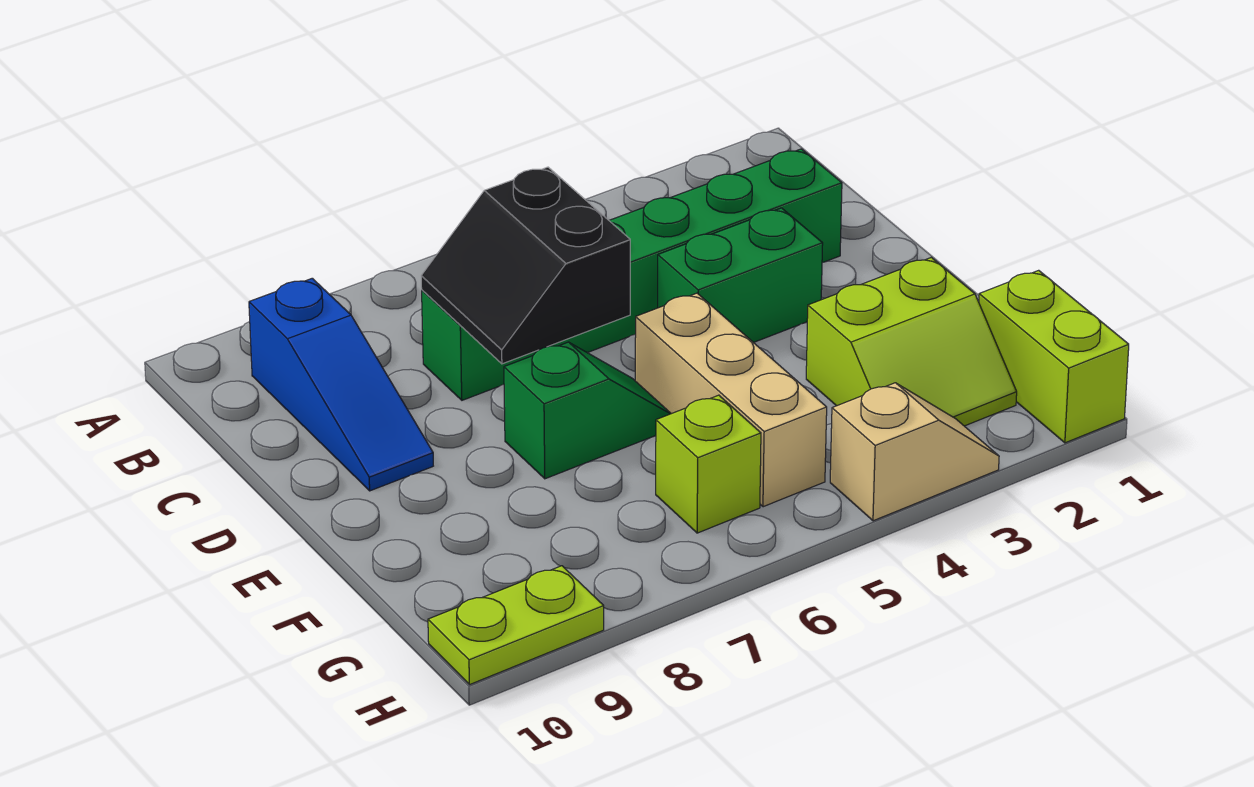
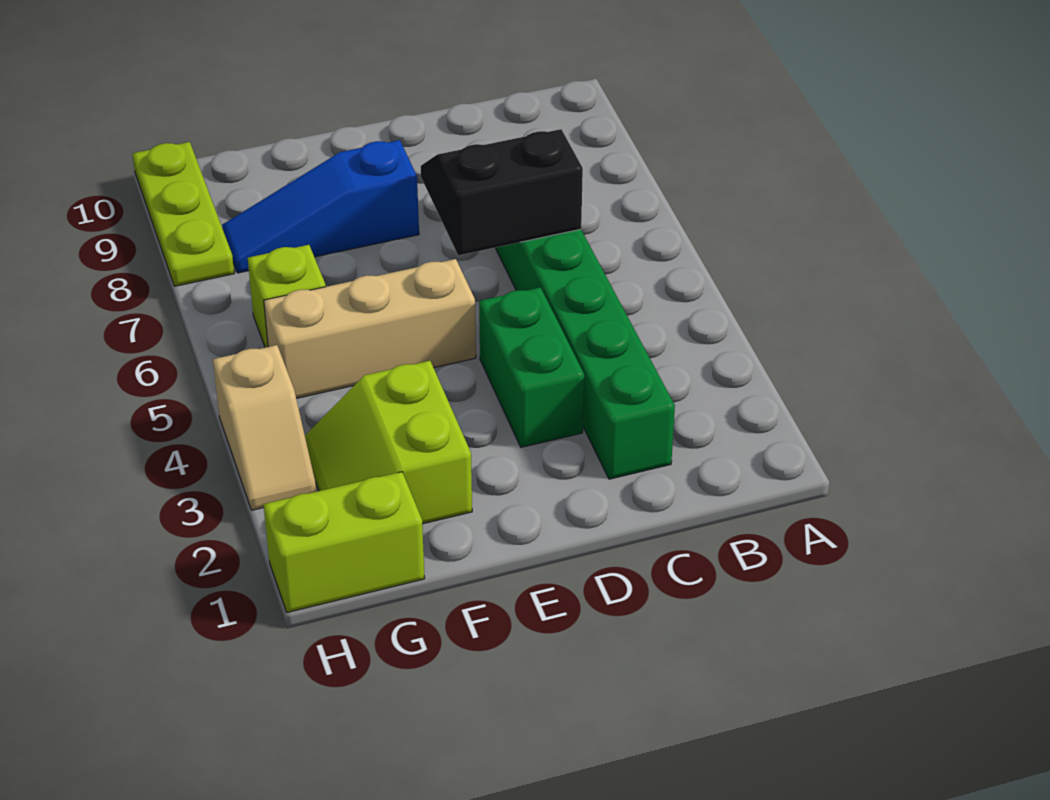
blue slope B9:D9 level 1 top B -> blue slope E8:G8 level 1 top E
green slope E6:E7 level 1 top 7 -> none
lime plate H9:H10 level 1 -> lime plate H8:H10 level 1

